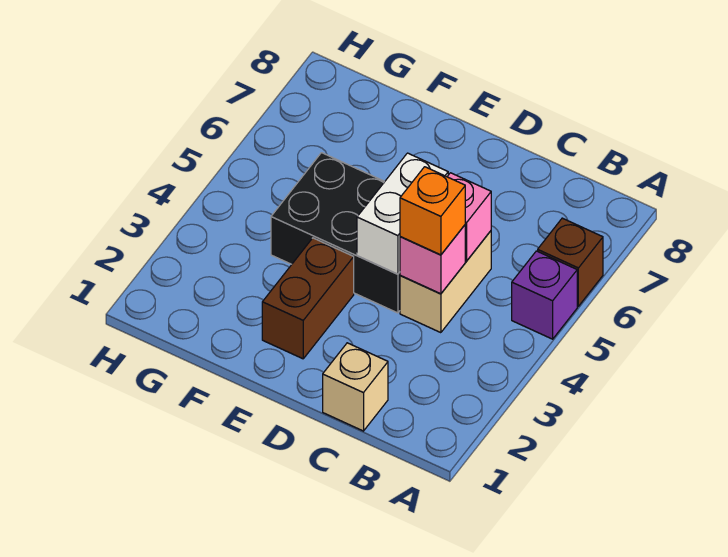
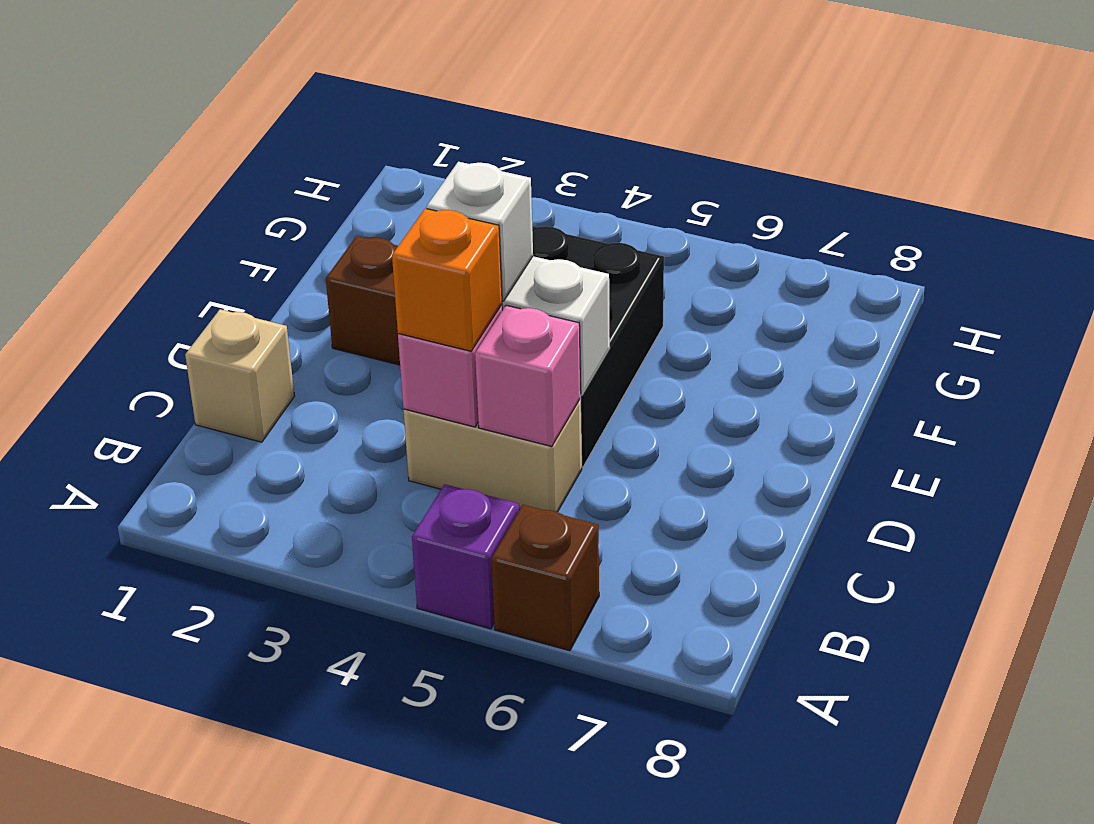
none -> white brick D4 level 3

